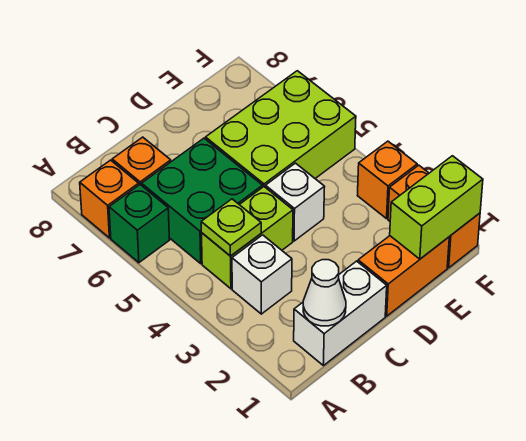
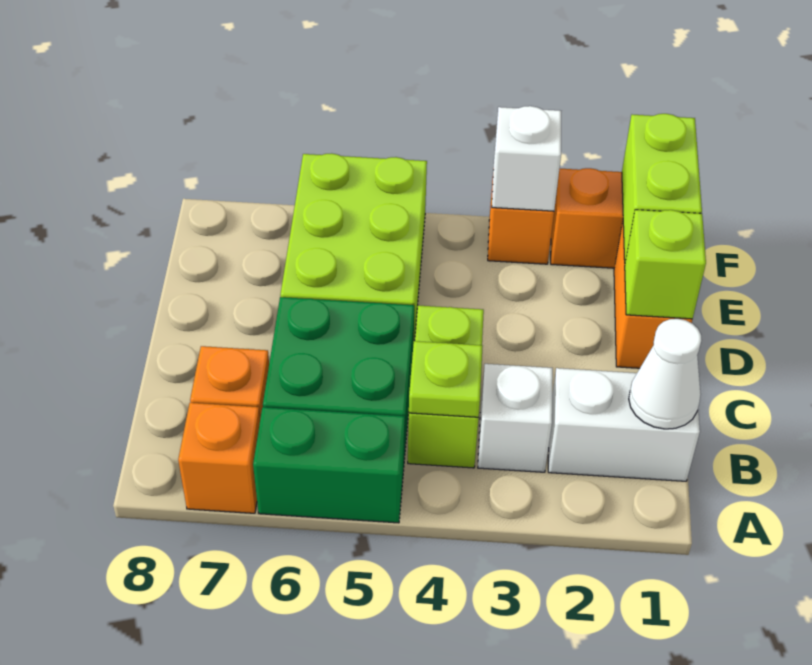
green brick A6 level 1 -> green brick A5:A6 level 1
white brick B1:C1 level 1 -> white brick B1:B2 level 1
none -> lime brick D1 level 2
white brick D4 level 1 -> white brick F3 level 2

